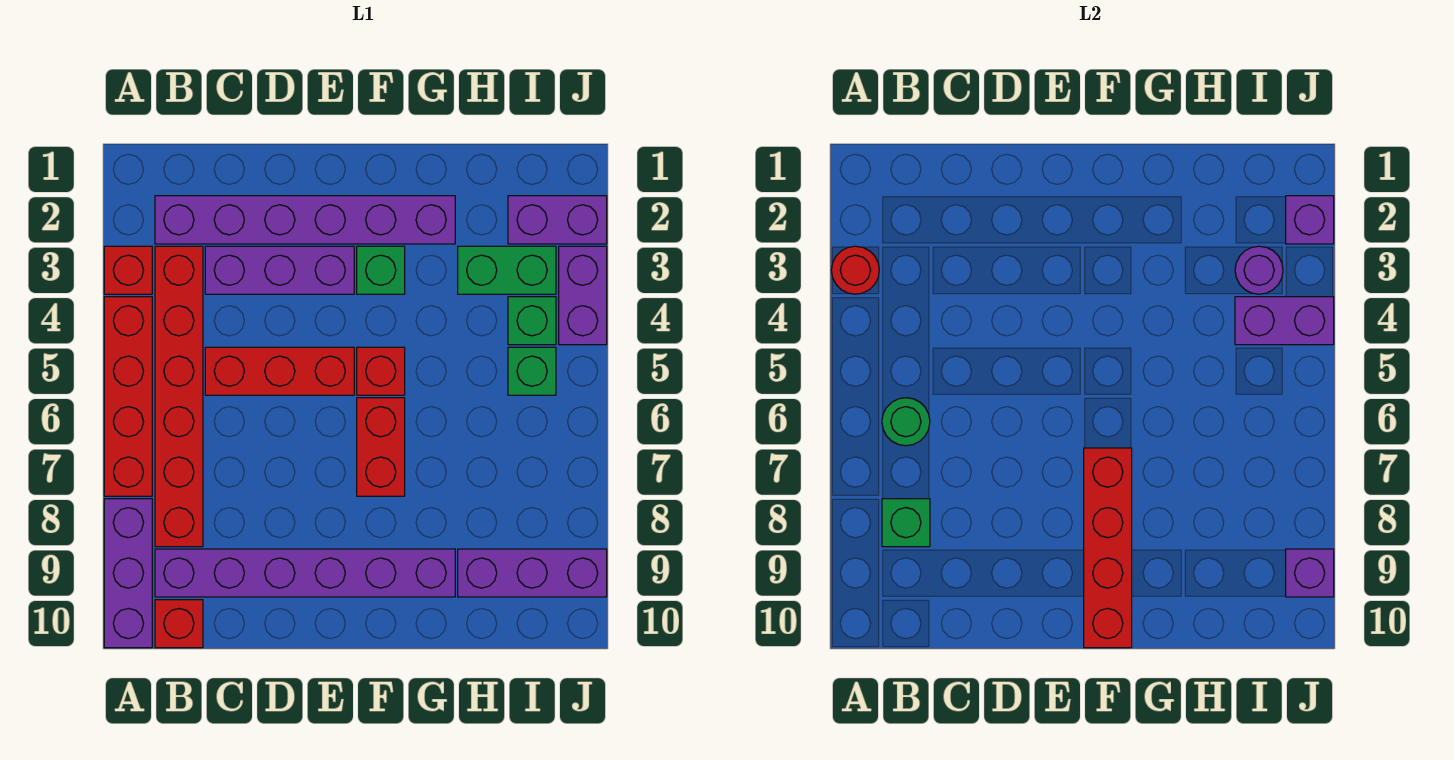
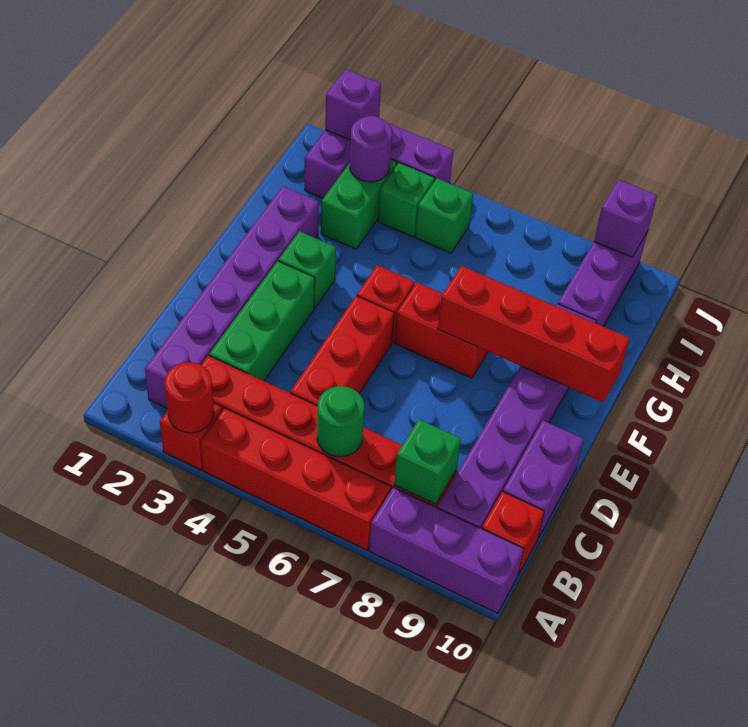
purple brick C3:E3 level 1 -> green brick C3:E3 level 1
purple brick I4:J4 level 2 -> purple brick C10:D10 level 1

